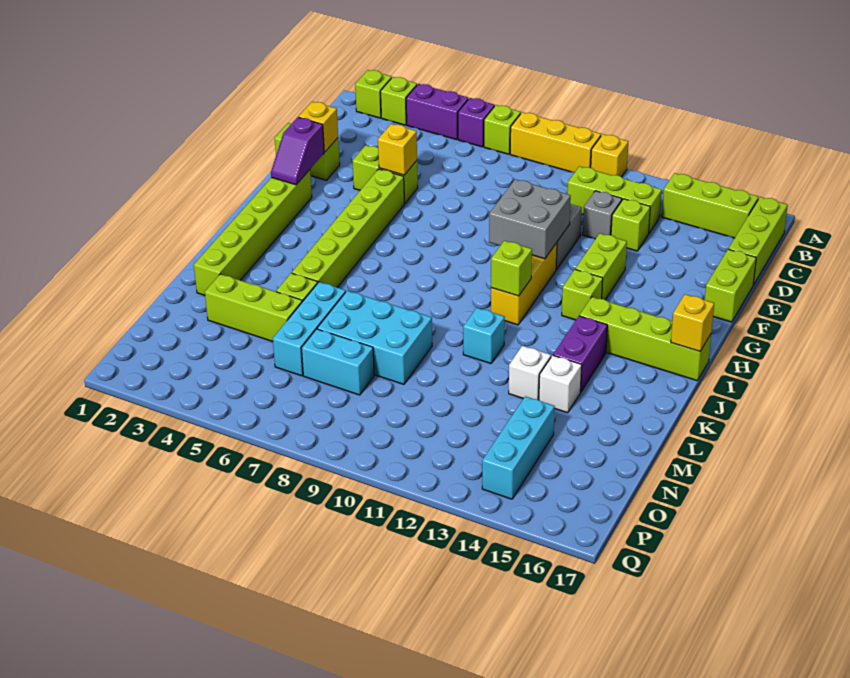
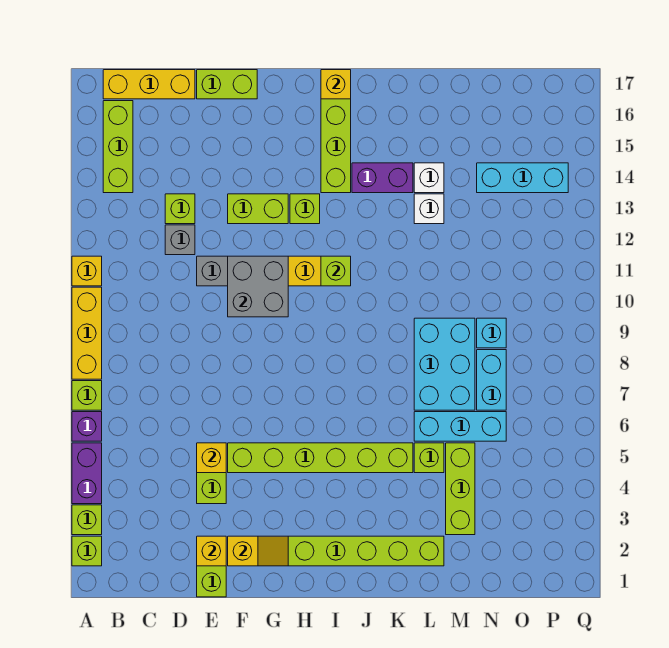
lime brick B17:D17 level 1 -> yellow brick B17:D17 level 1
lime brick C11:C13 level 1 -> none
purple slope F2:G2 level 2 top F -> yellow slope F2:G2 level 2 top F
cyan brick K11 level 1 -> cyan brick N9 level 1

